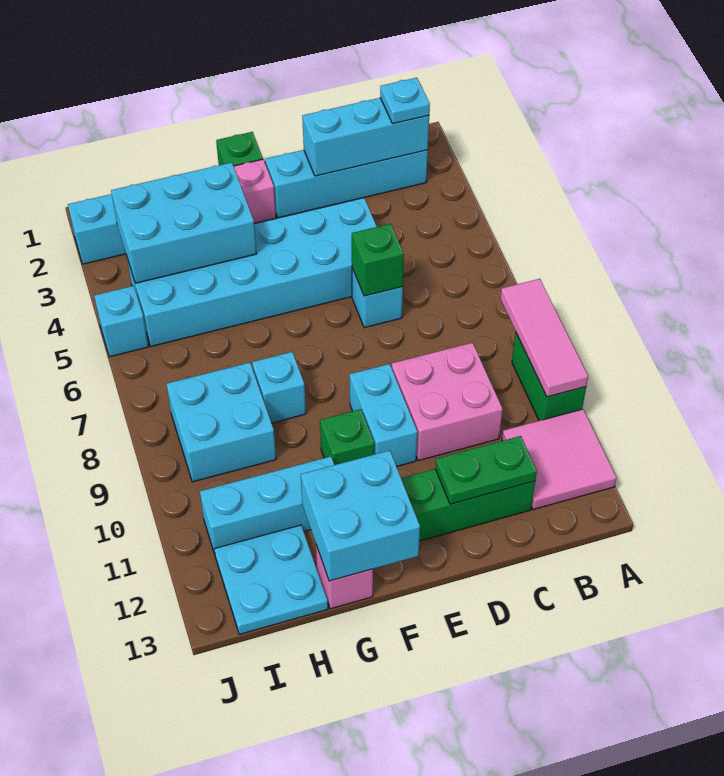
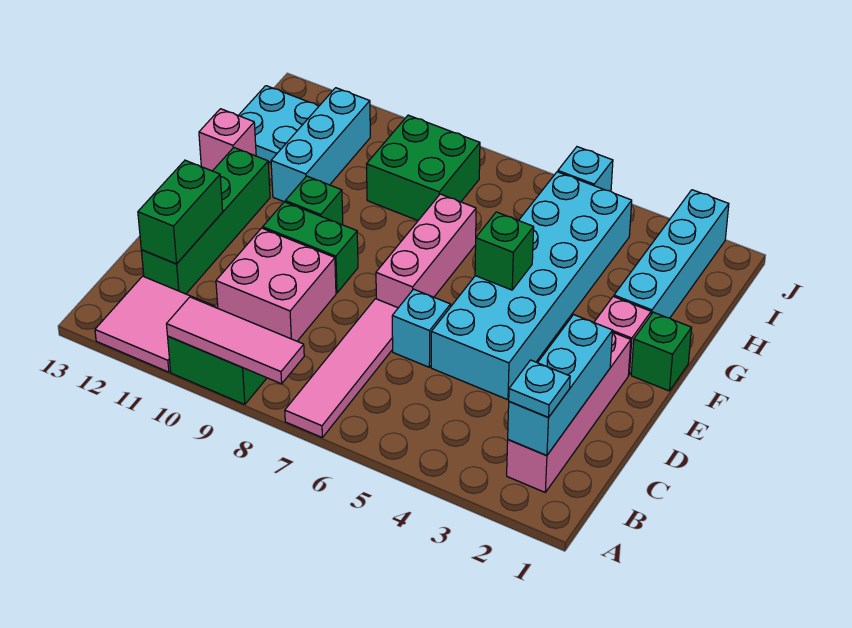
none -> pink tile A7:D7 level 1
cyan brick B2:E2 level 1 -> pink brick B2:E2 level 1
green plate C12:D12 level 2 -> green brick C12:D12 level 2
green brick D6 level 2 -> green brick F5 level 2
none -> pink brick E7:G7 level 1
cyan brick E9:E10 level 1 -> green brick E9:E10 level 1
cyan brick F12:G13 level 2 -> none
cyan brick G3:I4 level 2 -> none
cyan brick G8 level 1 -> none
cyan brick H8:I9 level 1 -> green brick H8:I9 level 1

